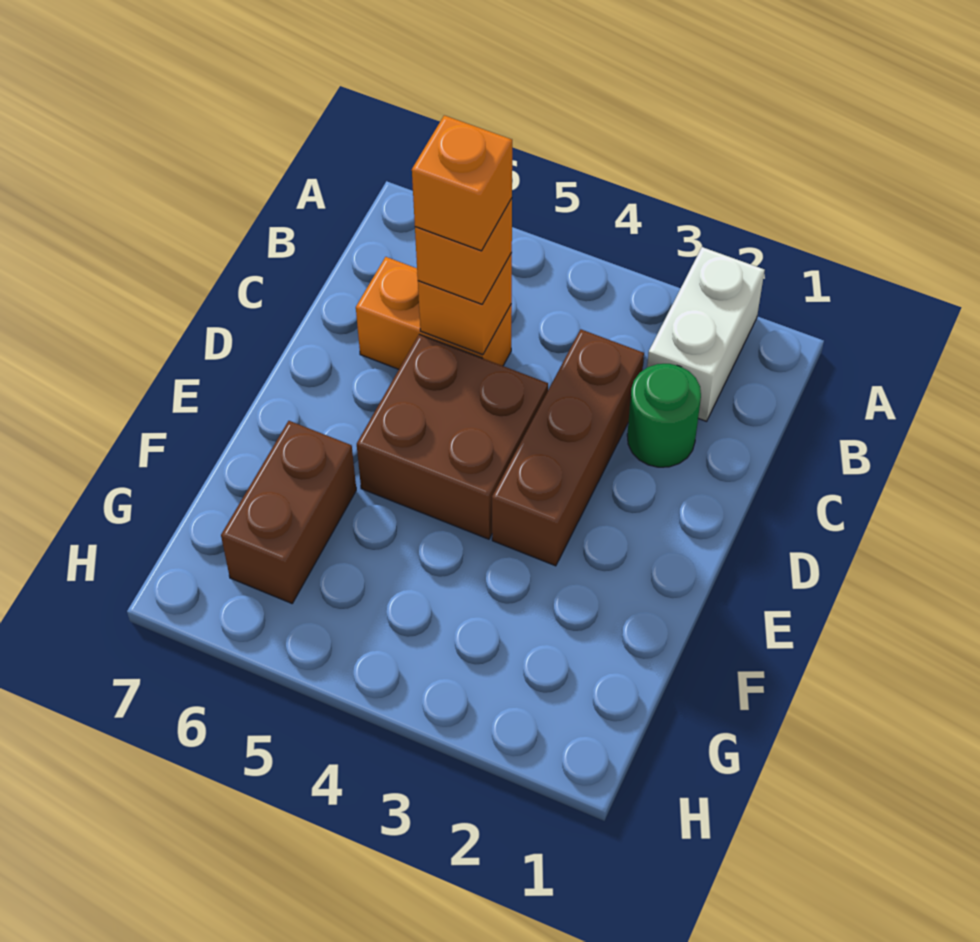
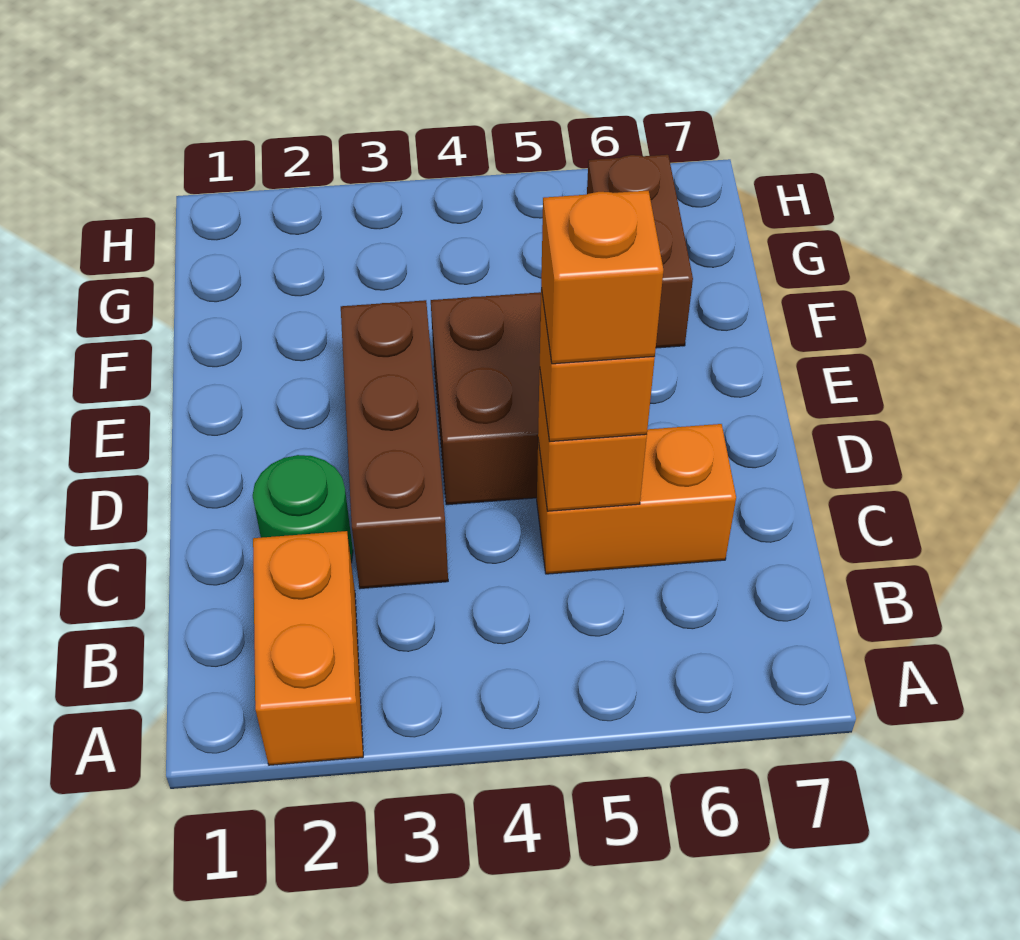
white brick A2:B2 level 1 -> orange brick A2:B2 level 1

